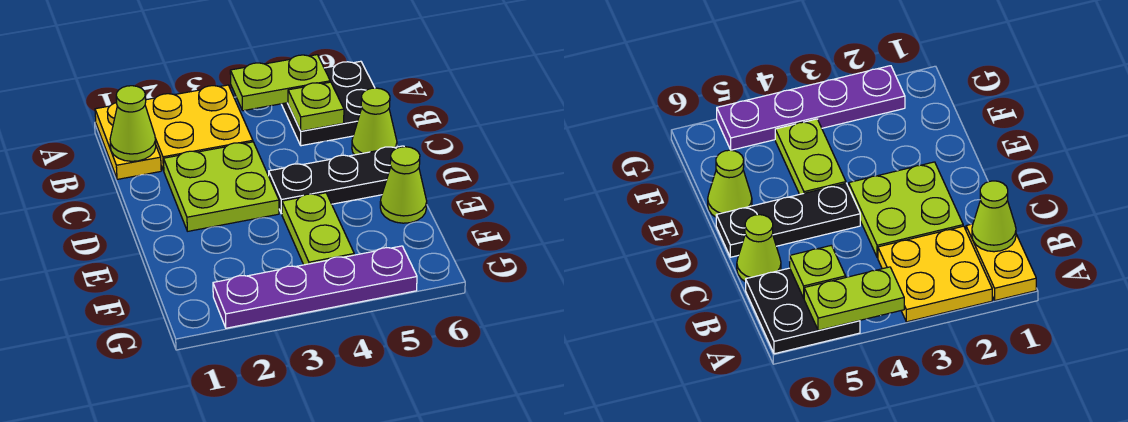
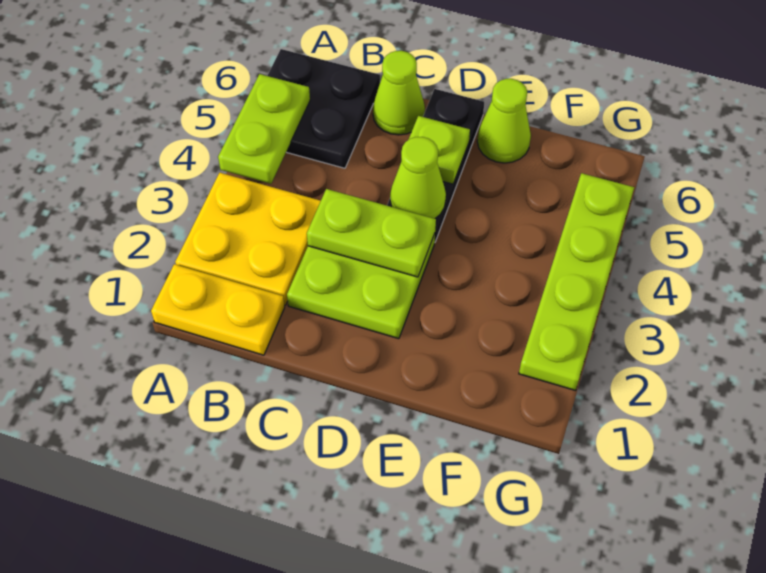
lime cone B1 level 2 -> lime cone D4 level 2
lime plate B5 level 2 -> lime plate D5 level 2
lime plate E4:F4 level 1 -> lime plate C3:D3 level 2
purple plate G2:G5 level 1 -> lime plate G2:G5 level 1

